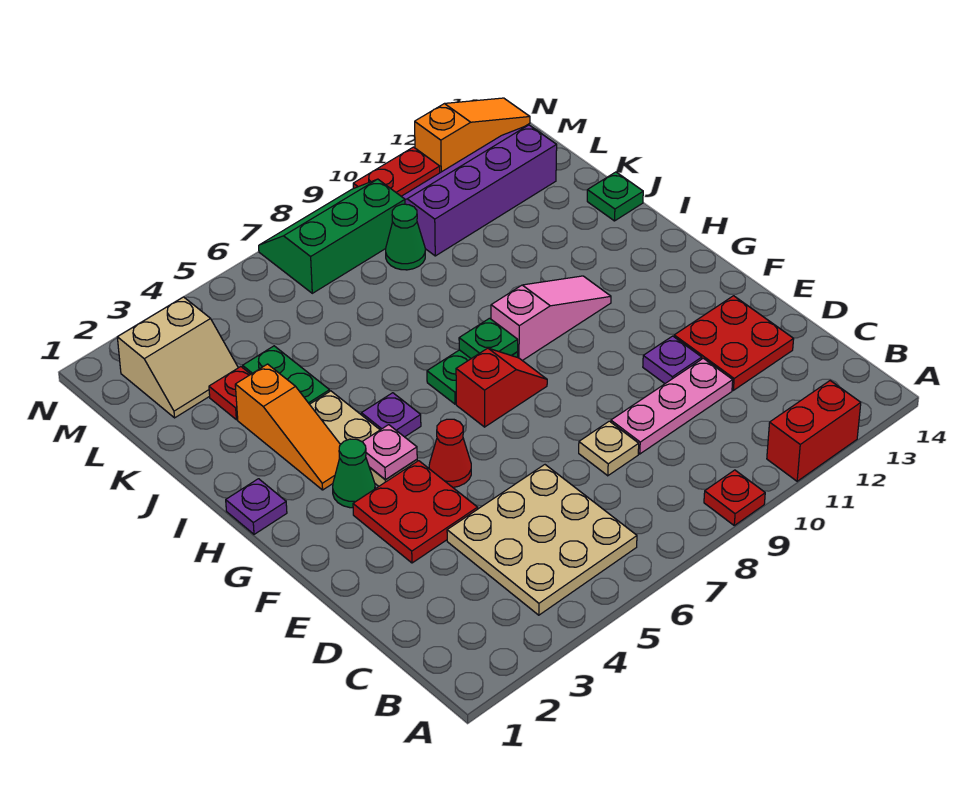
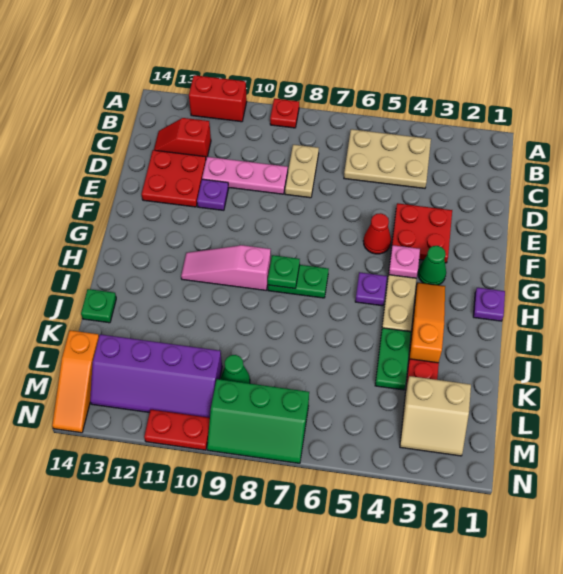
tan plate B4:D6 level 1 -> tan plate B4:C6 level 1
tan plate D8 level 1 -> tan plate C8:D8 level 1
red slope G7:G8 level 1 top 7 -> red slope C12:C13 level 1 top 12
tan slope L2:M3 level 1 top M -> tan slope L2:M3 level 1 top L
orange slope N12:N14 level 1 top 12 -> orange slope L14:N14 level 1 top L

